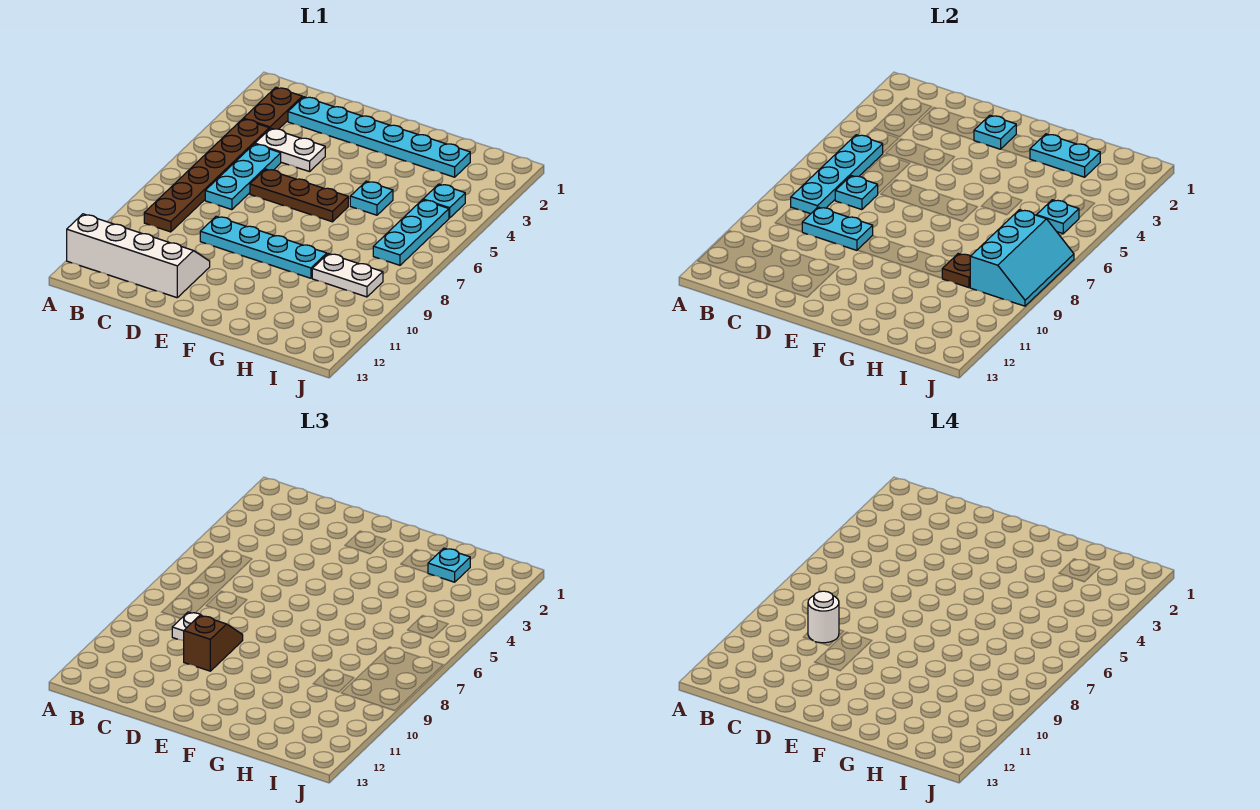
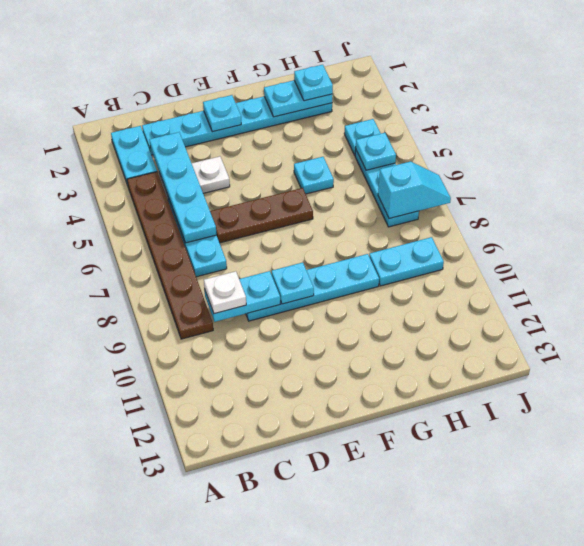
white slope A11:D12 level 1 top 12 -> none
brown plate B2:B3 level 1 -> cyan plate B2:B3 level 1
cyan plate B5:B8 level 2 -> cyan plate C3:C6 level 2
cyan plate C7 level 2 -> cyan plate E9 level 2
white round brick C9 level 4 -> none
brown slope D9:D10 level 3 top 10 -> none
white plate H9:I9 level 1 -> cyan plate H9:I9 level 1
brown plate H9 level 2 -> none
cyan slope I7:J9 level 2 top I -> cyan slope I7:J7 level 2 top I

